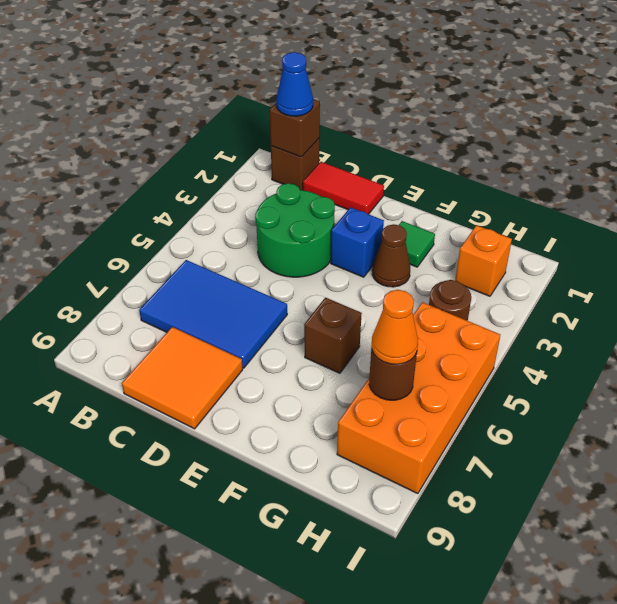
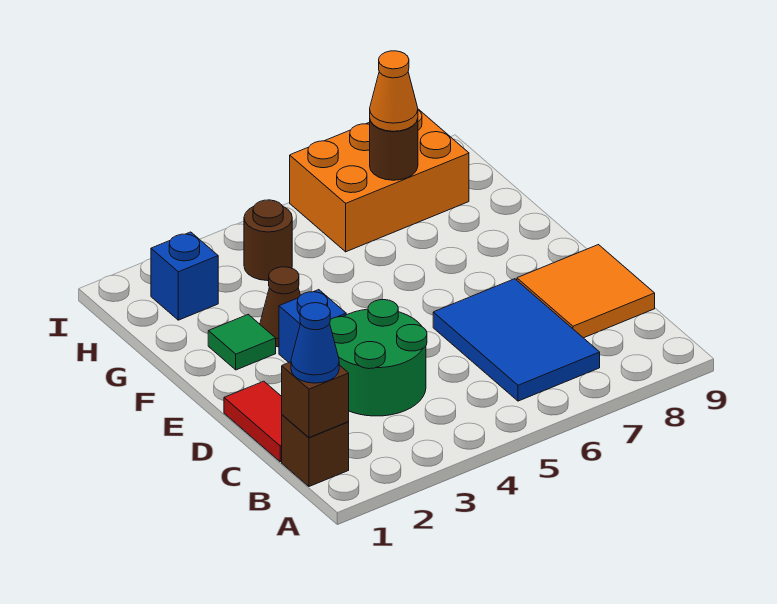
brown brick F6 level 1 -> none
orange brick H2 level 1 -> blue brick H2 level 1
orange brick H5:I8 level 1 -> orange brick H6:I8 level 1

